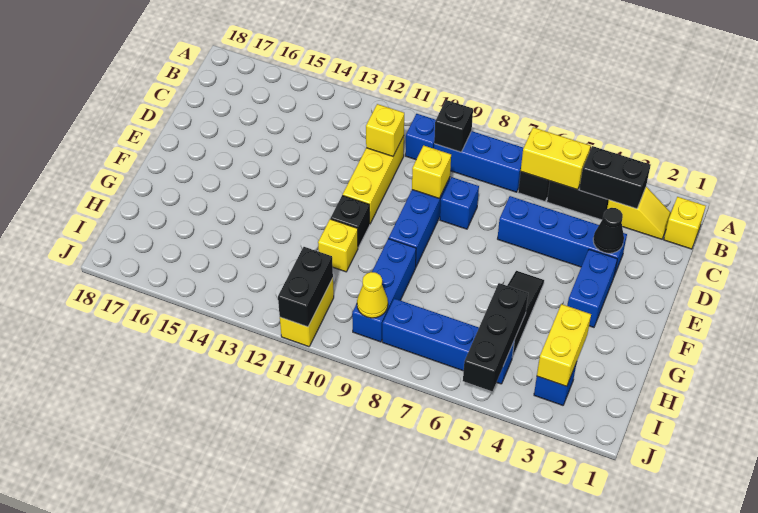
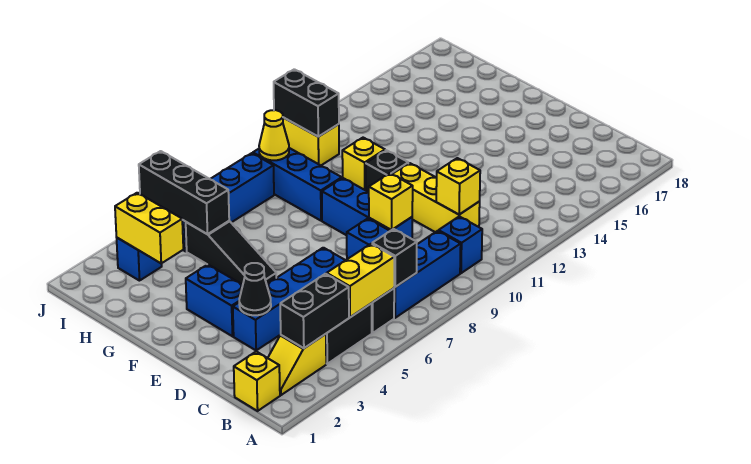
black brick B9 level 2 -> black brick B7 level 2

